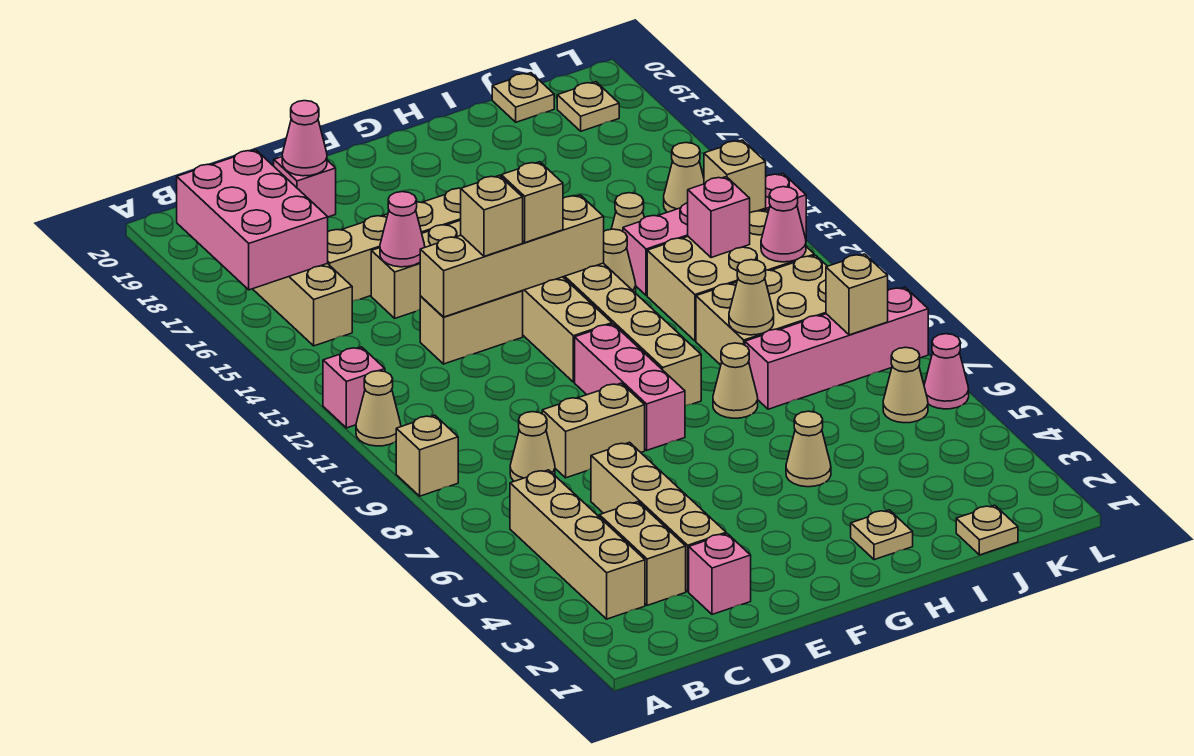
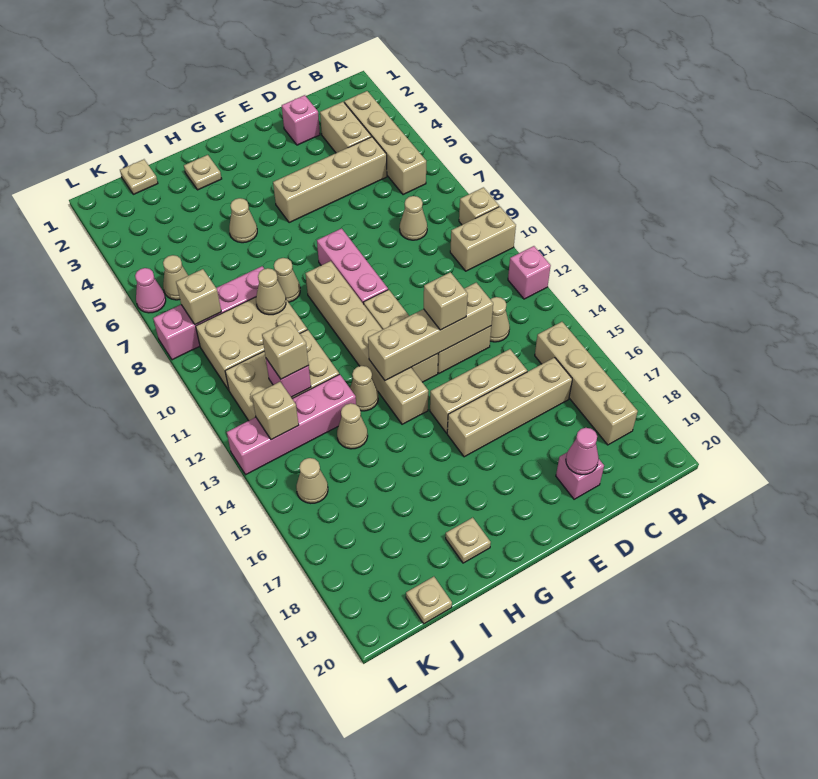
tan cone A11 level 1 -> tan cone C13 level 1
pink brick A16:B18 level 2 -> none
tan brick D3:D6 level 1 -> tan brick C5:F5 level 1
tan brick D8:E8 level 1 -> tan brick A10:B10 level 1
pink cone D15 level 2 -> none
tan brick F13 level 3 -> tan brick J12 level 3
pink cone K11 level 2 -> none
tan plate K19 level 1 -> tan plate H19 level 1

